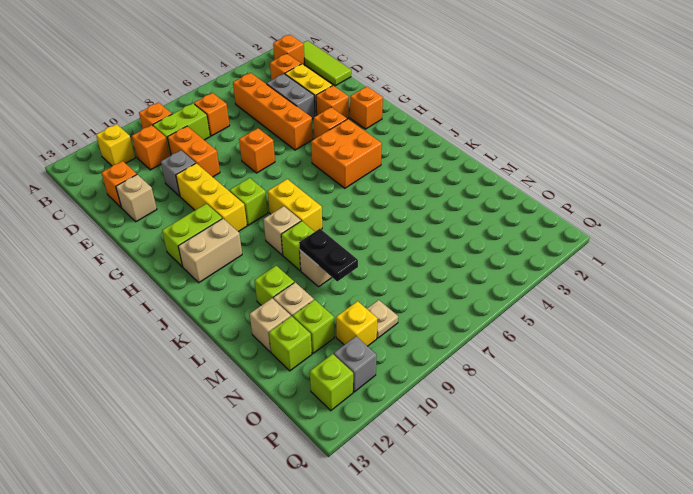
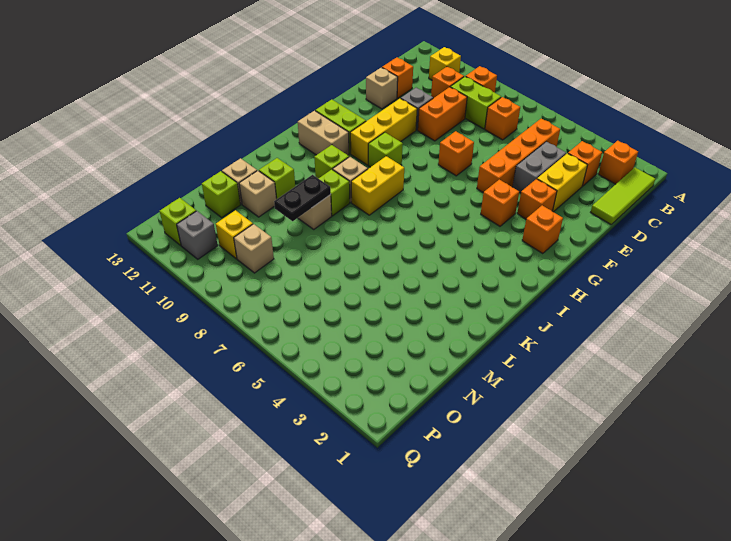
orange brick H4:I5 level 1 -> none
lime brick N11 level 1 -> lime brick J10 level 1
tan plate O9 level 1 -> tan brick O9 level 1

